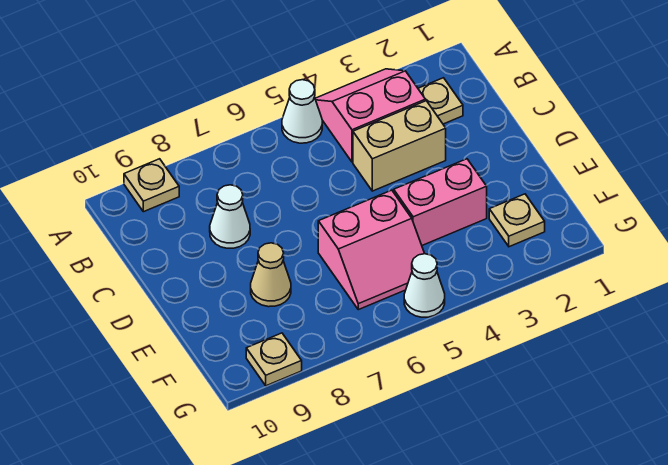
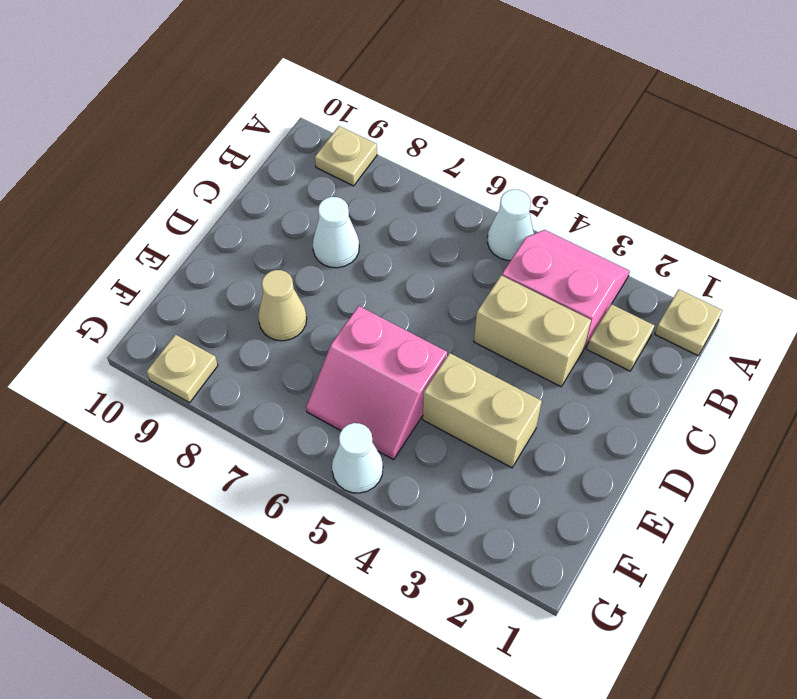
pink brick E3:E4 level 1 -> tan brick E3:E4 level 1
tan plate F2 level 1 -> tan plate A1 level 1

